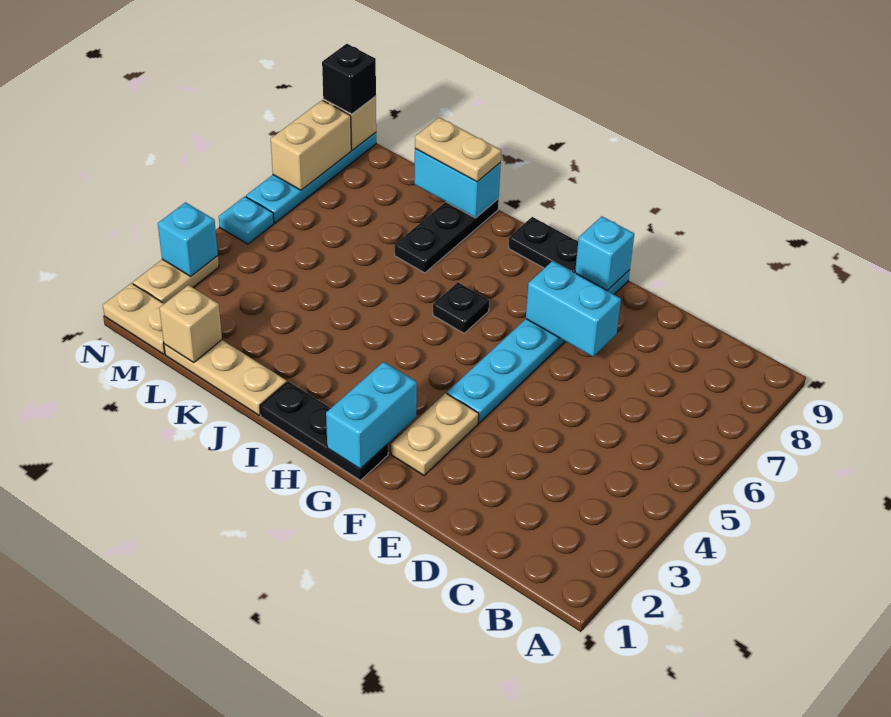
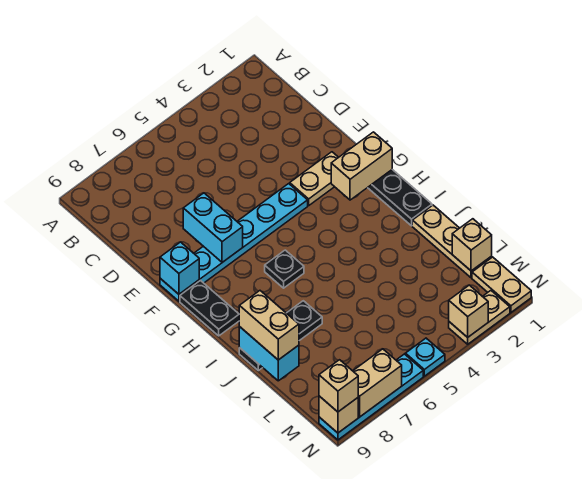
cyan brick G1:G2 level 2 -> tan brick G1:G2 level 2
tan plate J9:K9 level 3 -> tan brick J9:K9 level 3
cyan brick N3 level 2 -> tan brick N3 level 2
black brick N9 level 3 -> tan brick N9 level 3

